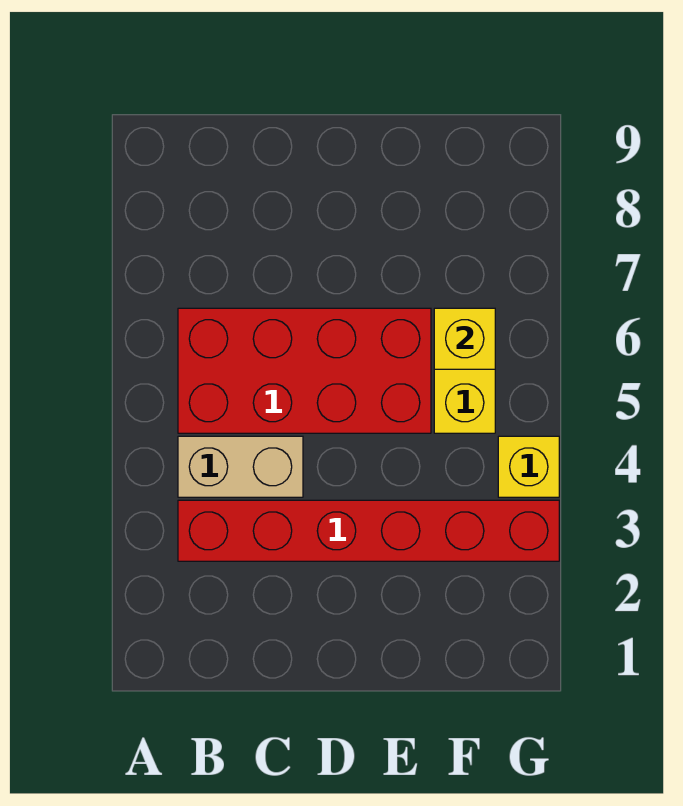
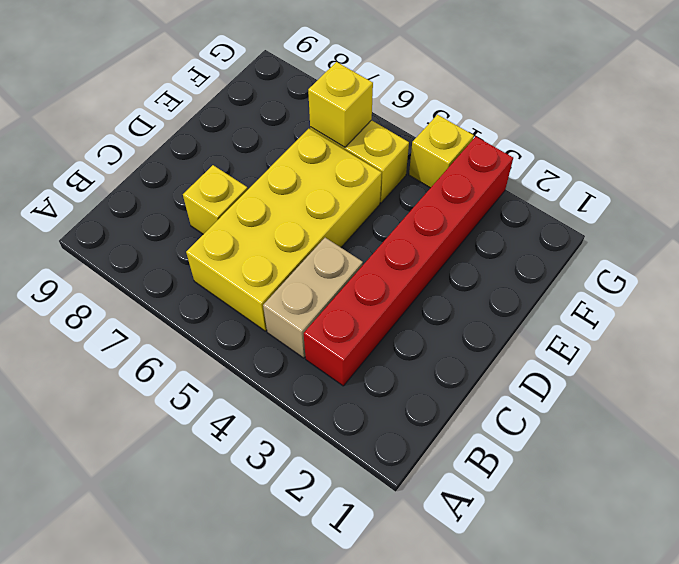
red brick B5:E6 level 1 -> yellow brick B5:E6 level 1
none -> yellow brick C7 level 1

